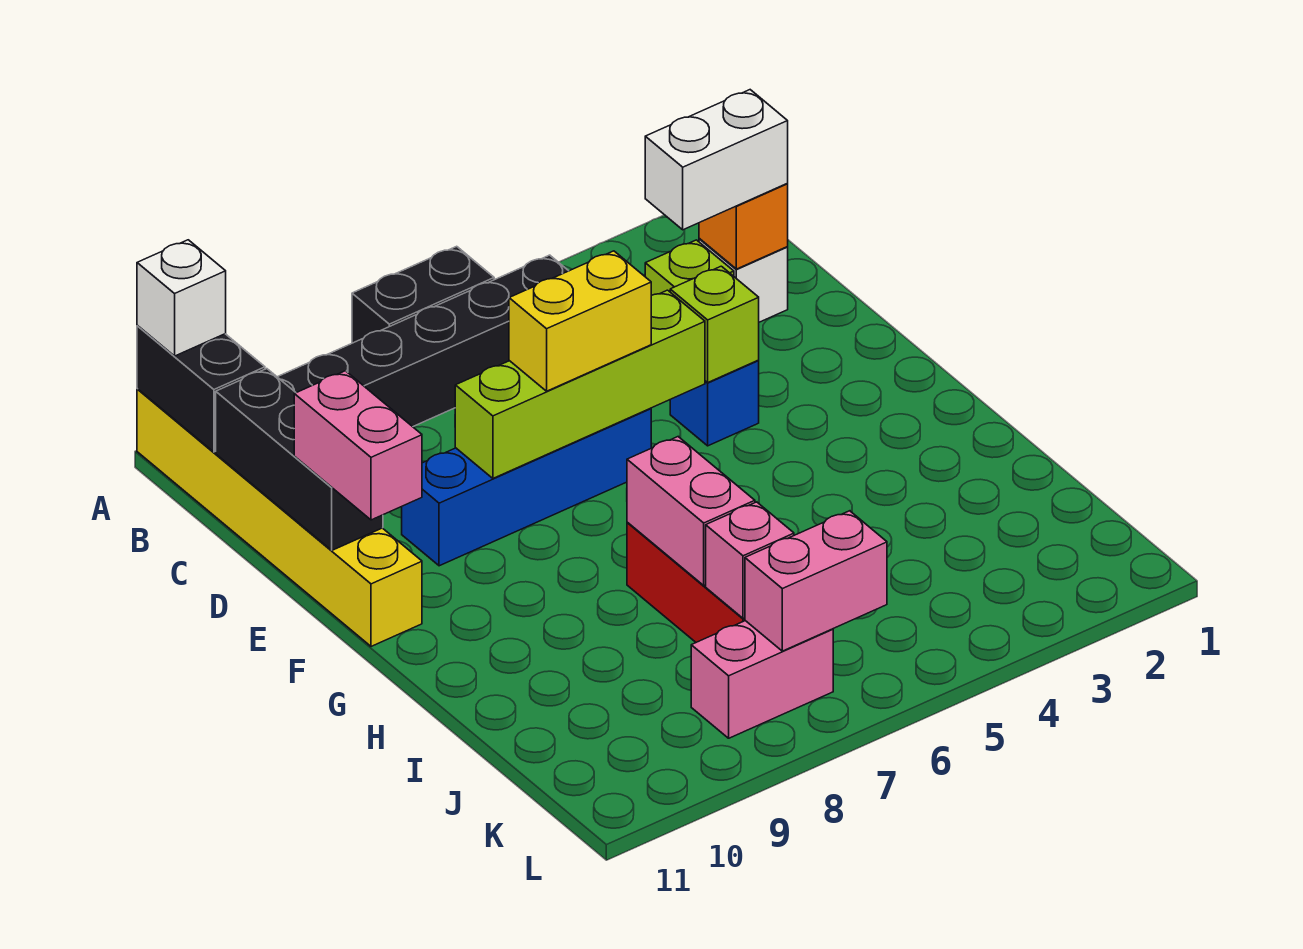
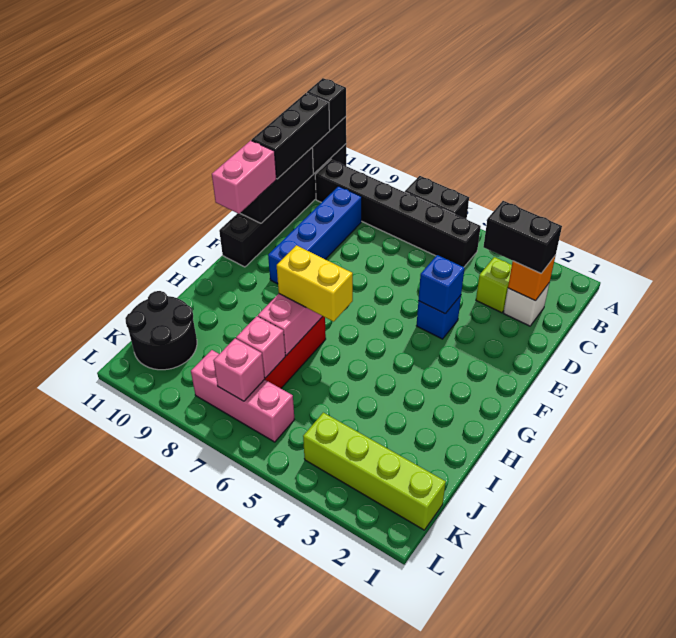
yellow brick A11:F11 level 1 -> black brick A11:F11 level 1
white brick A11 level 3 -> black brick A11 level 3
none -> black brick B11:D11 level 3
white brick C2:C3 level 3 -> black brick C2:C3 level 3
lime brick E4 level 2 -> blue brick E4 level 2
lime brick E5:E8 level 2 -> lime brick K1:K4 level 1
blue brick E6:E9 level 1 -> blue brick C9:F9 level 1
yellow brick E6:E7 level 3 -> yellow brick H6:H7 level 3
none -> black round brick J10:K11 level 1
pink brick K6:K7 level 2 -> pink brick K7 level 2
pink brick K7:K8 level 1 -> pink brick K6:K8 level 1

